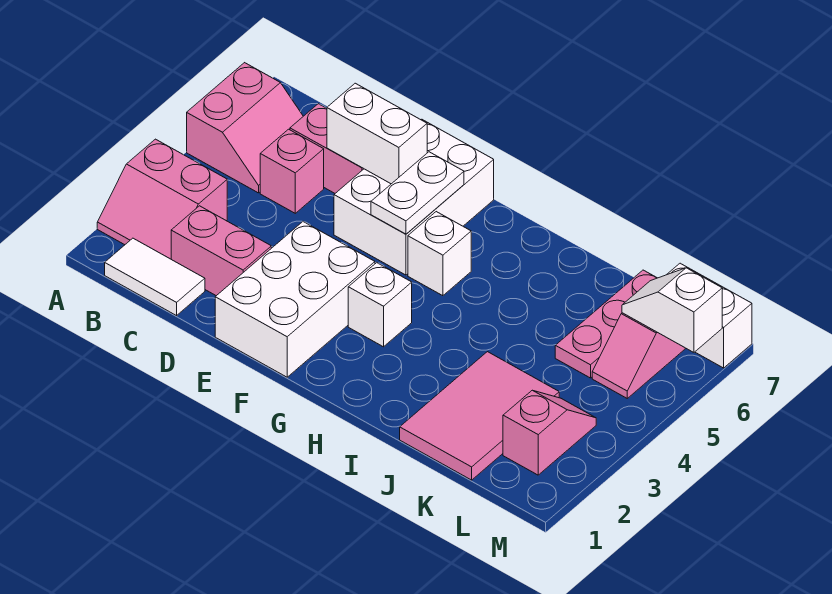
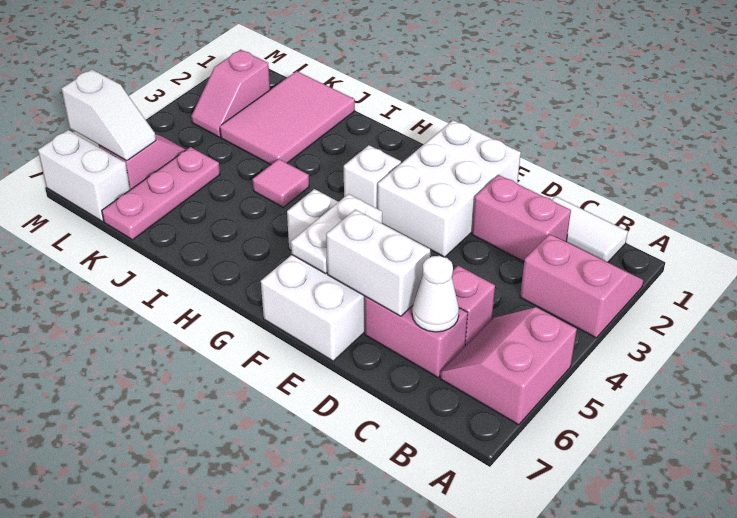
none -> white cone C6 level 2
none -> pink tile I4 level 1

